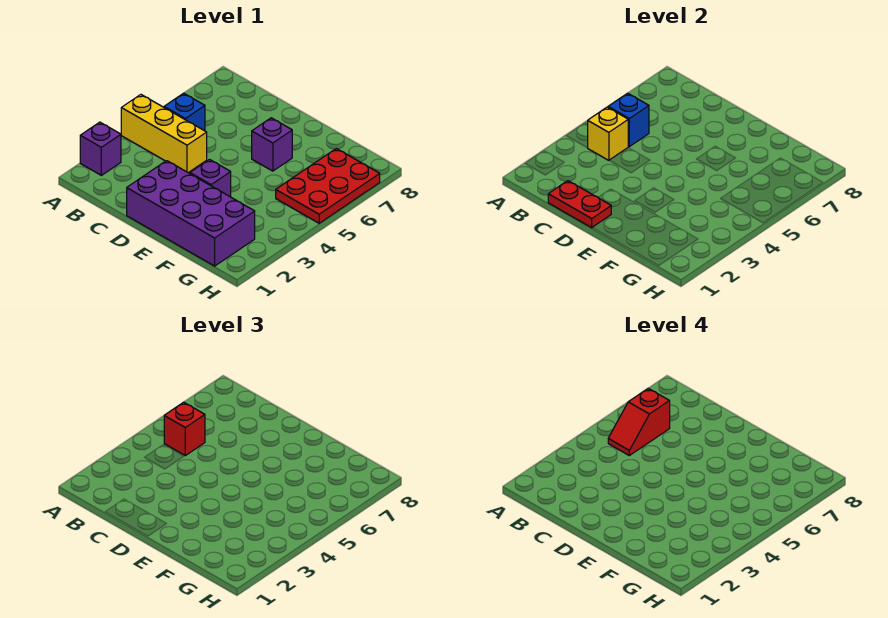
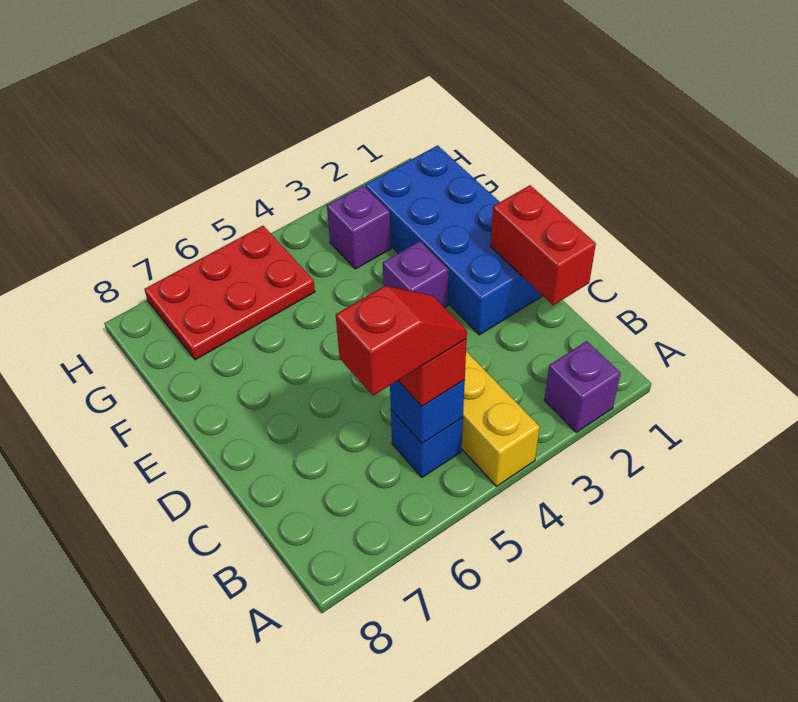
yellow brick B4 level 2 -> none
red plate C1:D1 level 2 -> red brick C1:D1 level 2
purple brick D1:G2 level 1 -> blue brick D1:G2 level 1
purple brick E6 level 1 -> purple brick G3 level 1

